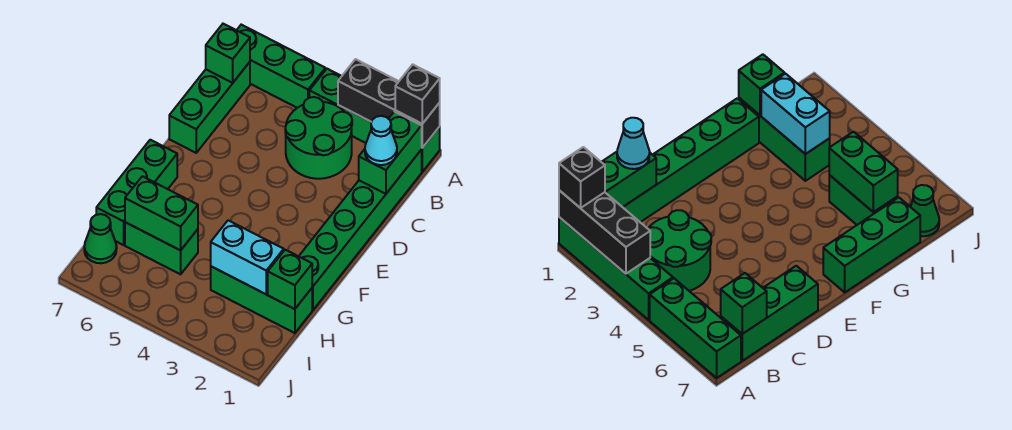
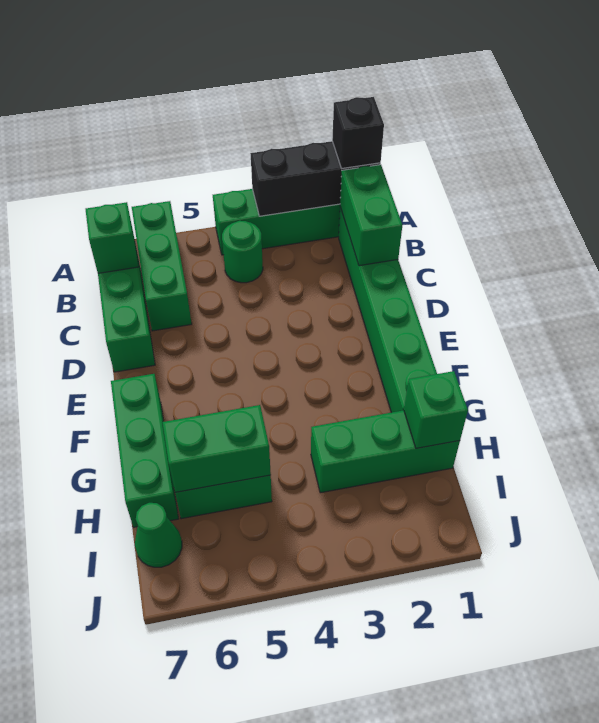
green brick A5:A7 level 1 -> green brick A6:C6 level 1
green round brick B3:C4 level 1 -> green round brick B4 level 1
cyan cone C1 level 3 -> none
cyan brick H2:H3 level 2 -> none

